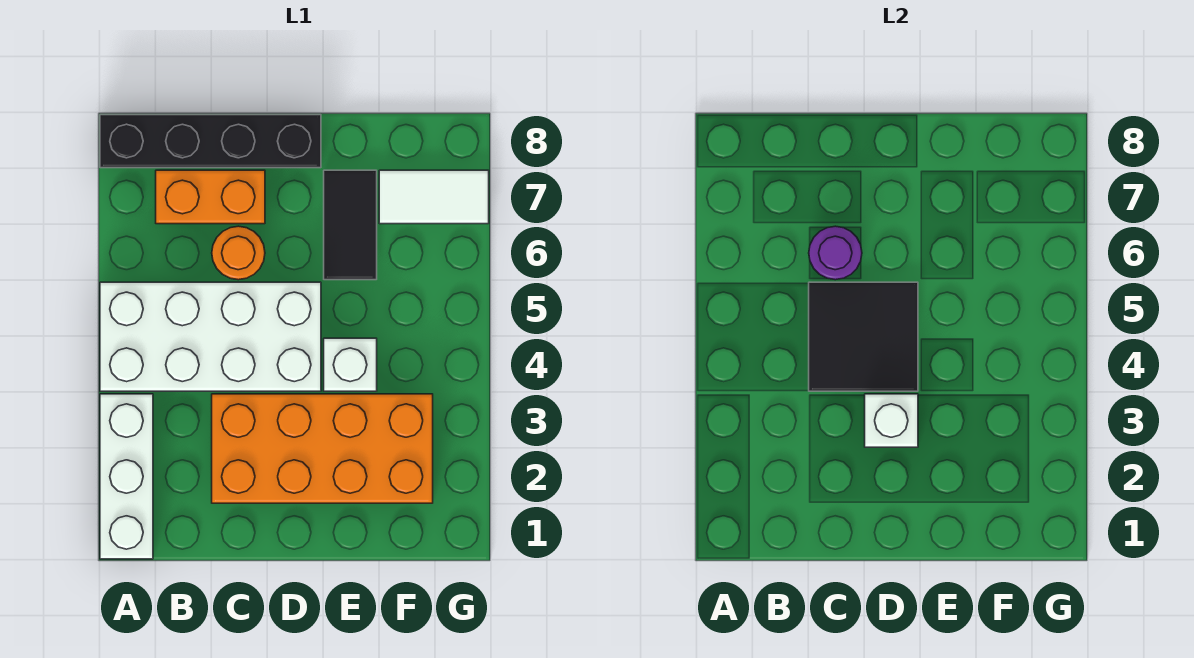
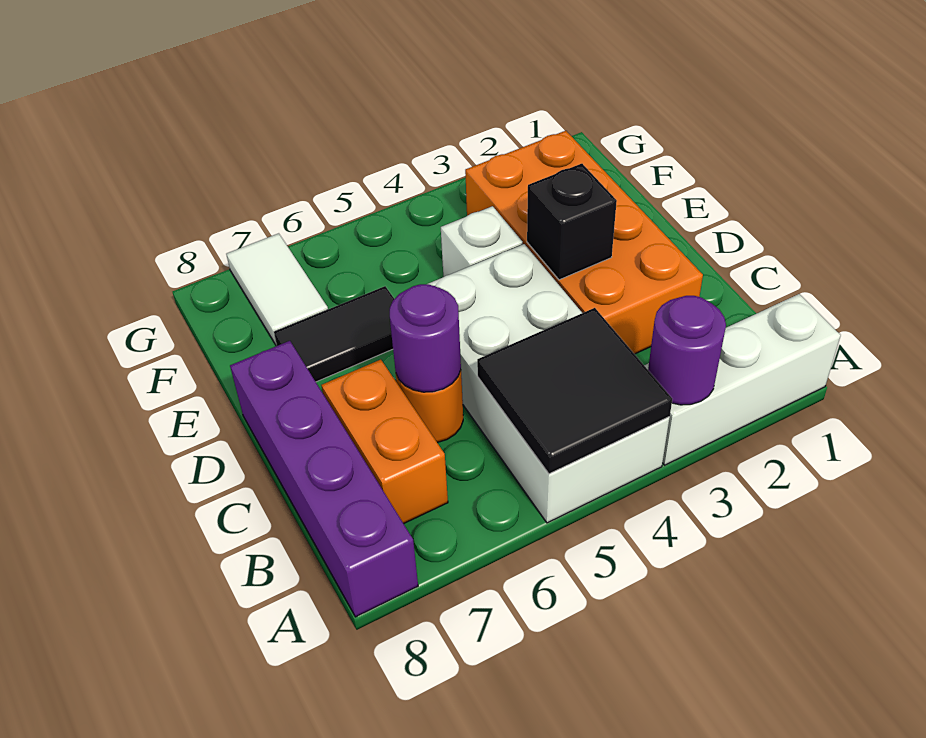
none -> purple round brick A3 level 2
black brick A8:D8 level 1 -> purple brick A8:D8 level 1
black tile C4:D5 level 2 -> black tile A4:B5 level 2
white brick D3 level 2 -> black brick D3 level 2

